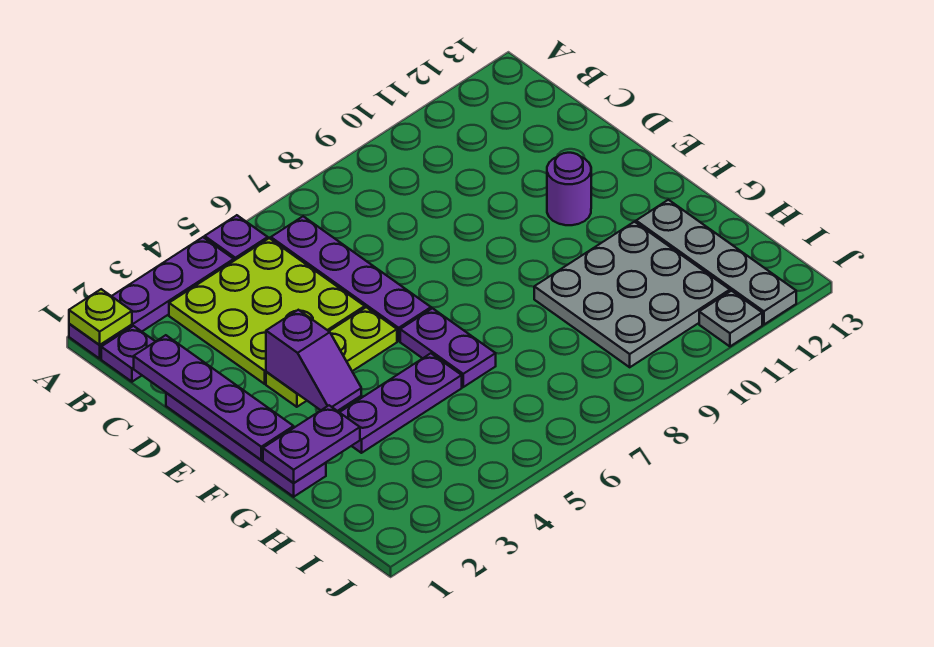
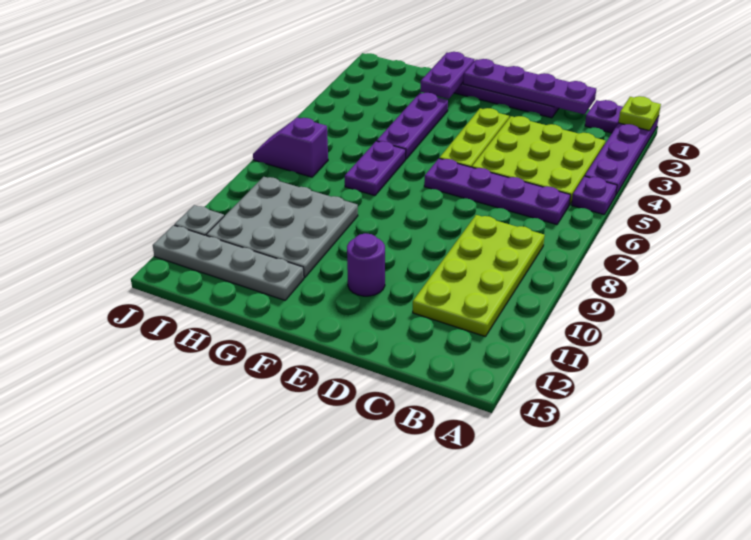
none -> lime plate B8:C11 level 1
purple slope E3:F3 level 2 top E -> purple slope I7:J7 level 1 top I
purple plate F6:G6 level 1 -> purple plate G6:G7 level 1

